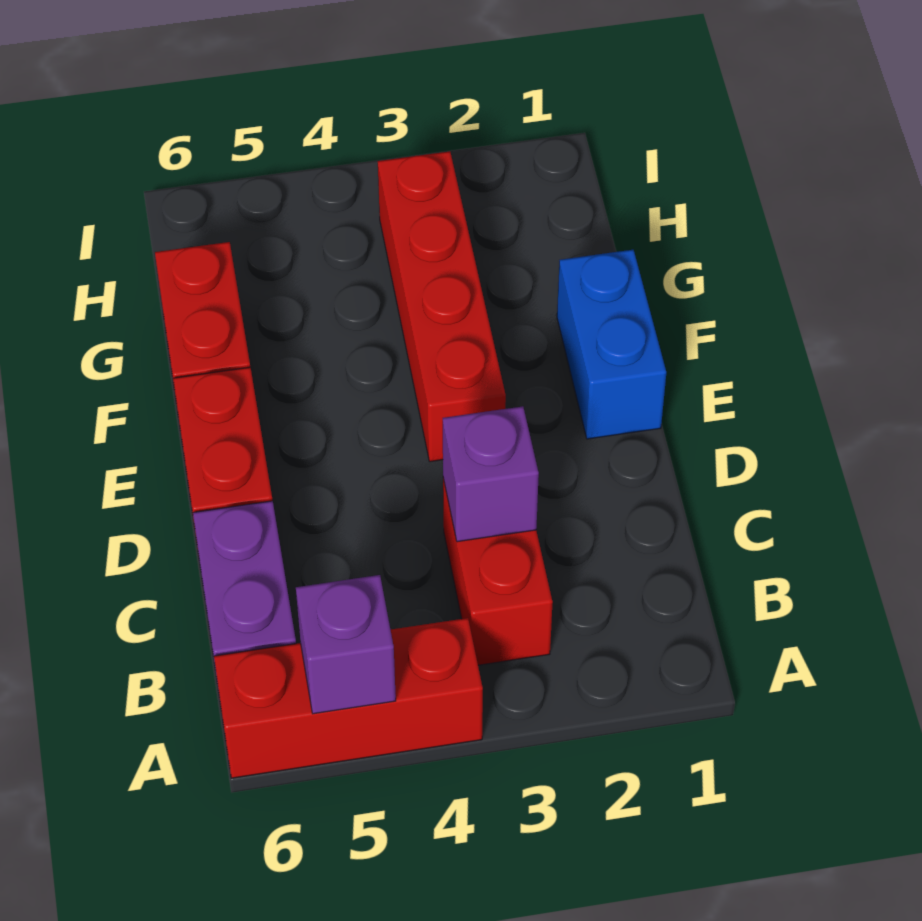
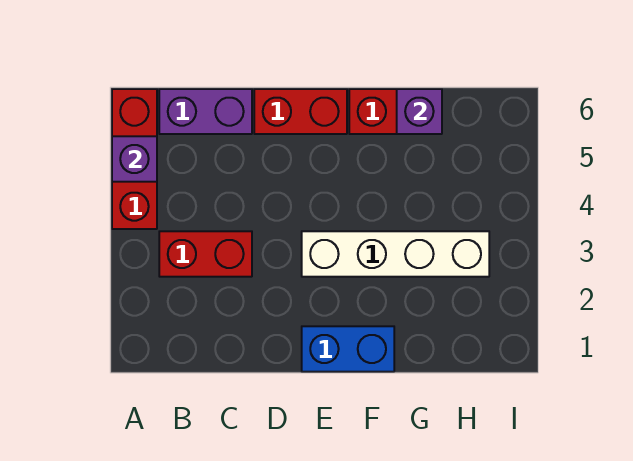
purple brick C3 level 2 -> purple brick G6 level 2
red brick E3:H3 level 1 -> white brick E3:H3 level 1

